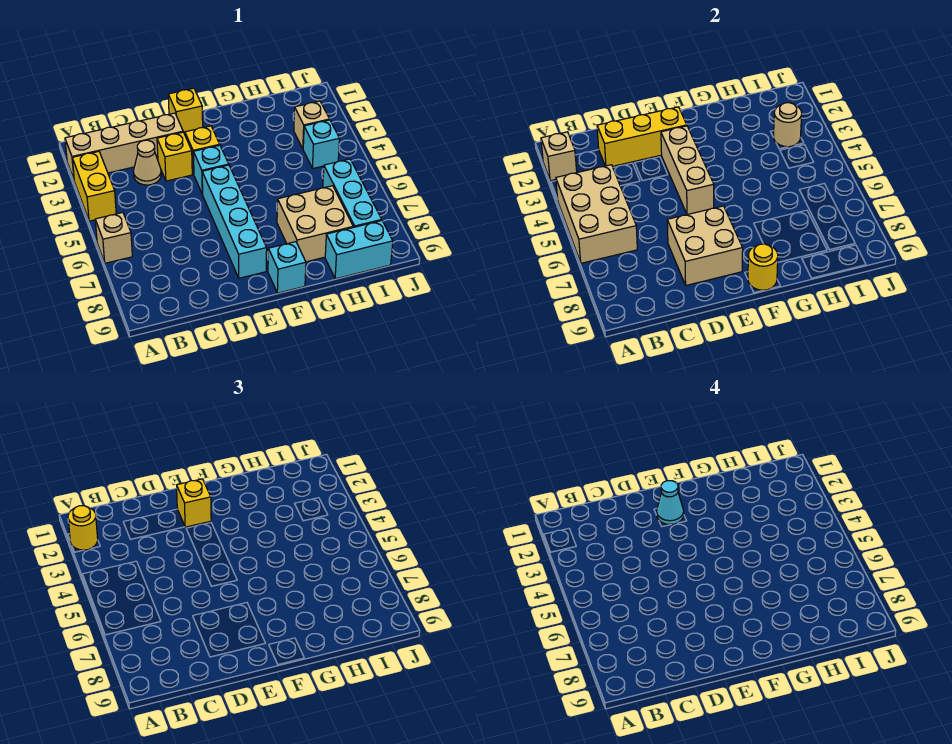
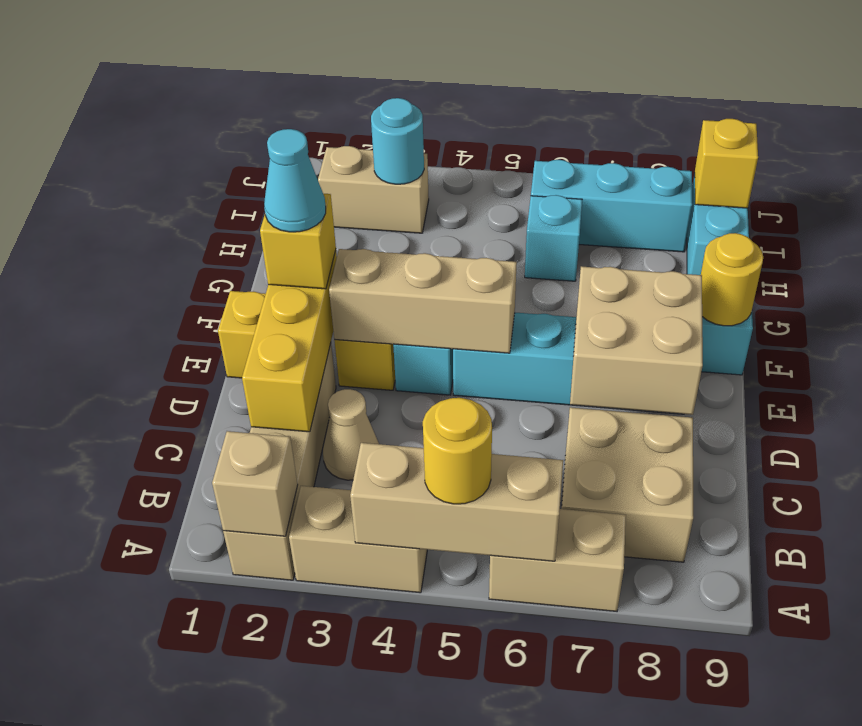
yellow round brick A2 level 3 -> yellow round brick A5 level 3
yellow brick A3:A4 level 1 -> tan brick A3:A4 level 1
tan brick A4:B6 level 2 -> tan brick A4:A6 level 2
tan brick A6 level 1 -> tan brick A6:A7 level 1
yellow brick D3 level 1 -> yellow brick I9 level 2
tan brick G7:H8 level 1 -> tan brick B7:C8 level 1
tan brick I3 level 1 -> tan brick I2:I3 level 1
tan round brick I3 level 2 -> cyan round brick I3 level 2
cyan brick I4 level 1 -> cyan brick H6 level 1

